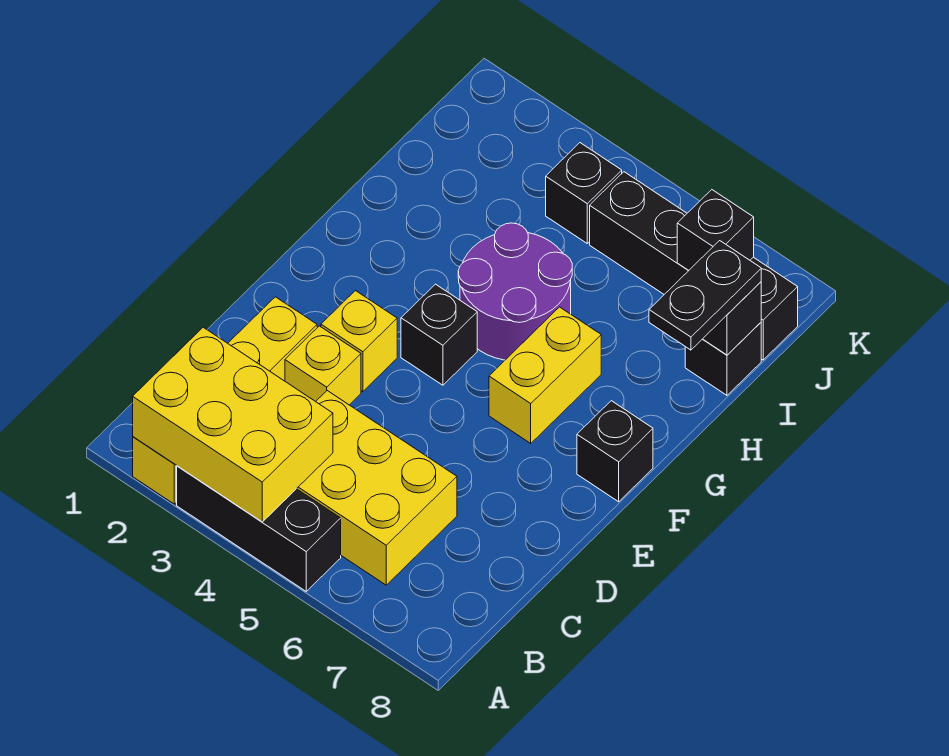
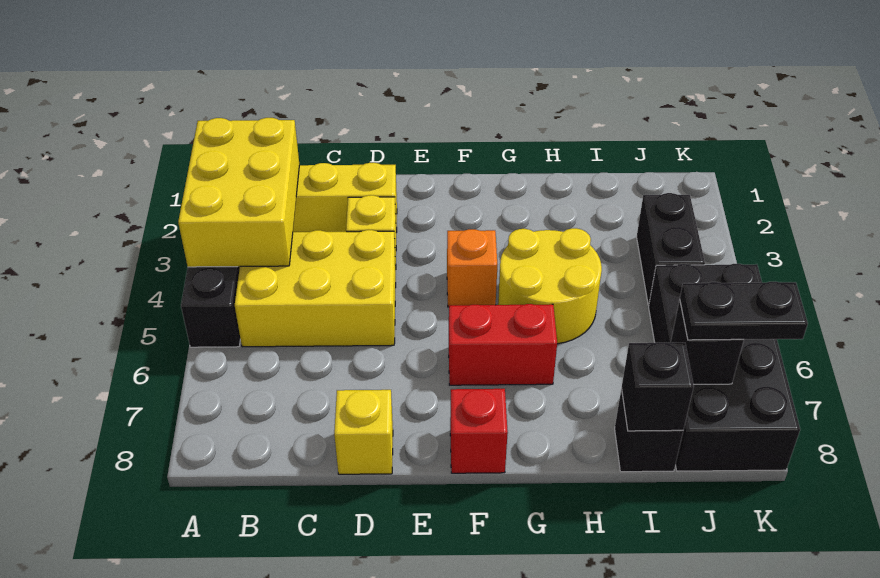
yellow brick B4:C6 level 1 -> yellow brick B4:D5 level 1
yellow brick E3 level 1 -> yellow brick D8 level 1
black brick F4 level 1 -> orange brick F4 level 1
yellow brick F6:G6 level 1 -> red brick F6:G6 level 1
black brick F8 level 1 -> red brick F8 level 1
purple round brick G4:H5 level 1 -> yellow round brick G4:H5 level 1
black plate H8:I8 level 3 -> black plate J7:K7 level 3
black brick J4 level 1 -> black brick J3:J4 level 1
black brick J5:J8 level 1 -> black brick J5:K8 level 1

